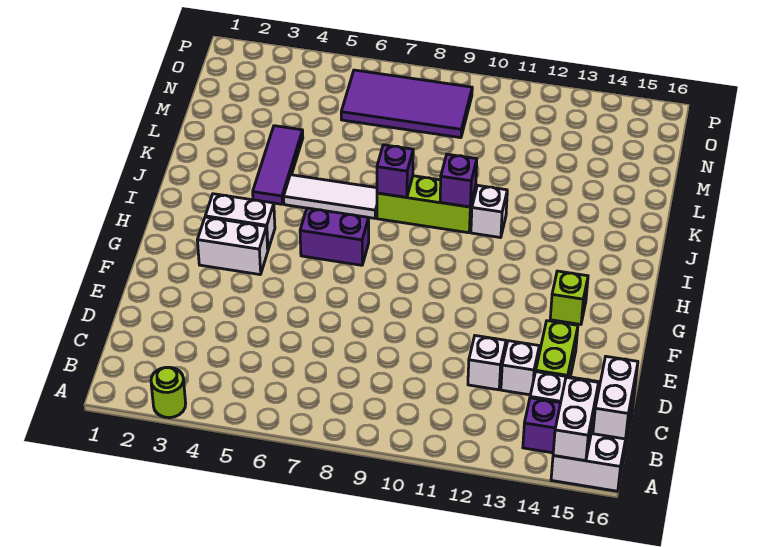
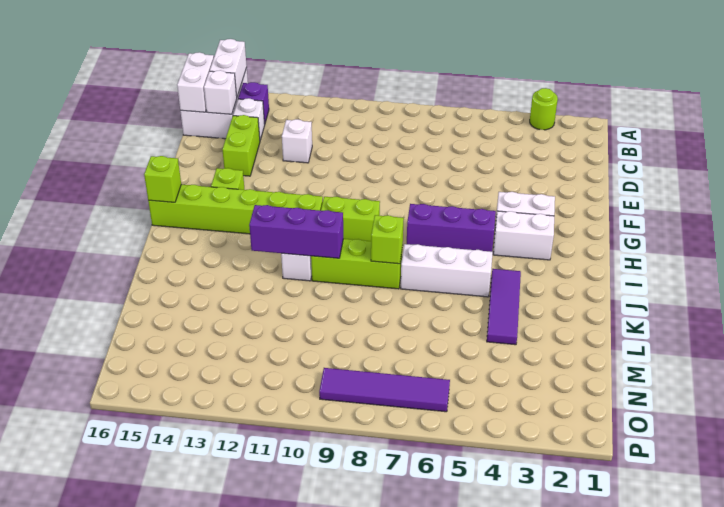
white brick D13 level 1 -> white brick C15 level 2
purple brick H6:H7 level 1 -> purple brick H5:H7 level 1
none -> lime brick H9:H10 level 1
none -> lime brick H11:H16 level 1
none -> lime brick H16 level 2
white tile J5:J7 level 1 -> white brick J5:J7 level 1
purple brick J8 level 2 -> lime brick J8 level 2
purple brick J10 level 2 -> purple brick J10:J12 level 2
purple tile N6:O9 level 1 -> purple tile O6:O9 level 1

